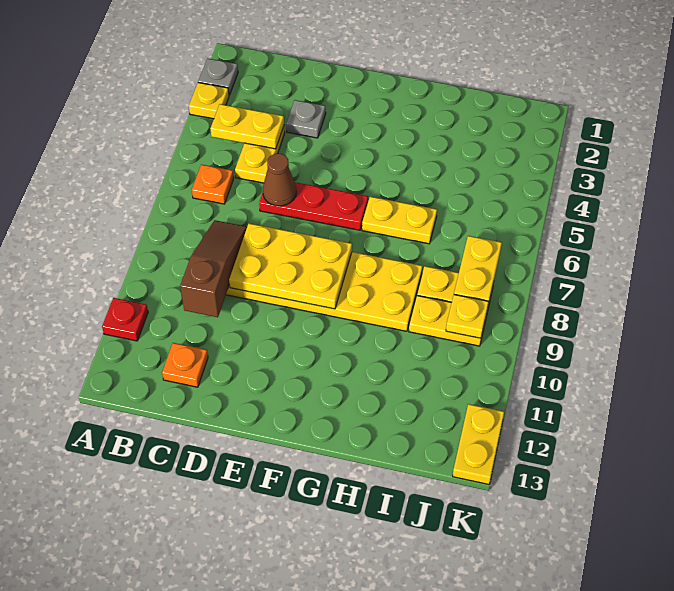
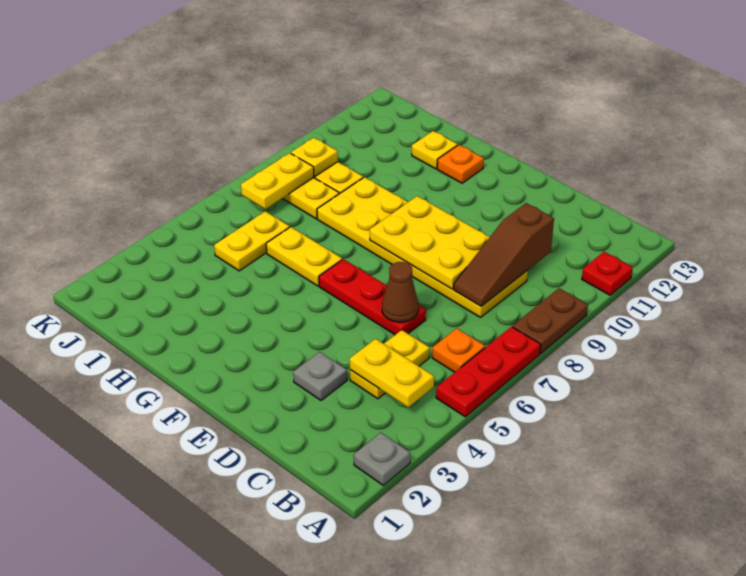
yellow plate A3 level 1 -> yellow plate H12 level 1
none -> red plate A5:A7 level 1
none -> brown plate A8:A9 level 1
orange plate C12 level 1 -> orange plate G12 level 1
yellow plate K12:K13 level 1 -> yellow plate I5:I6 level 1

